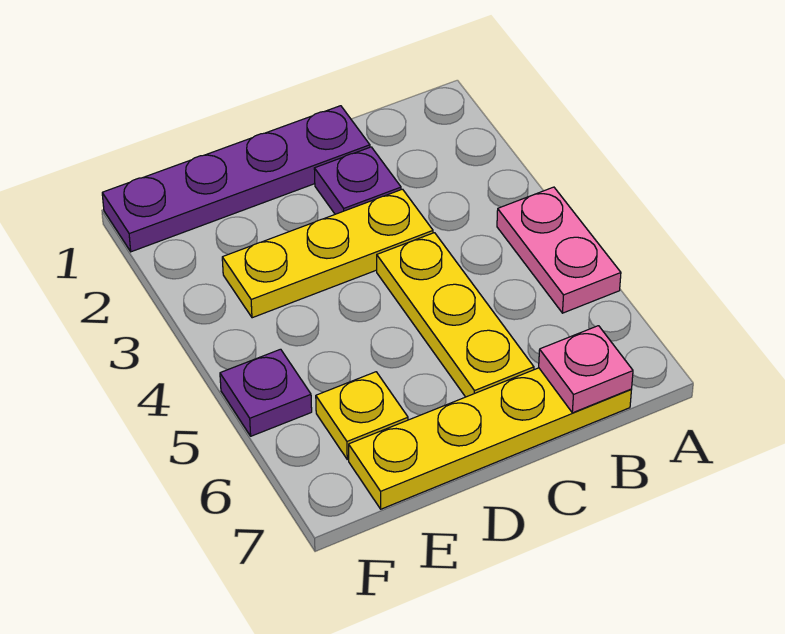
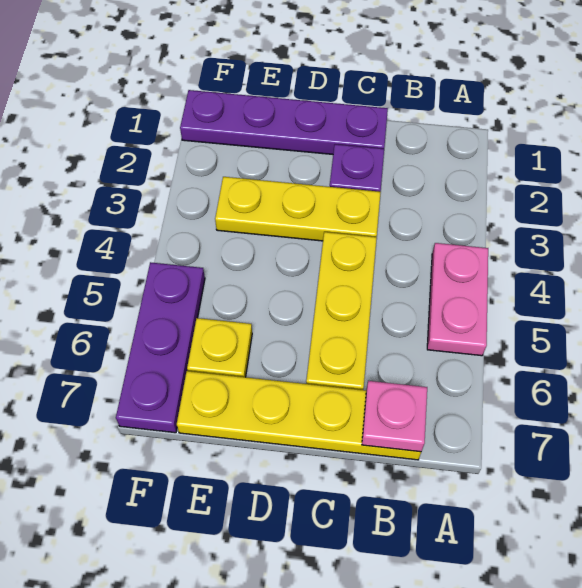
purple plate F5 level 1 -> purple plate F5:F7 level 1

